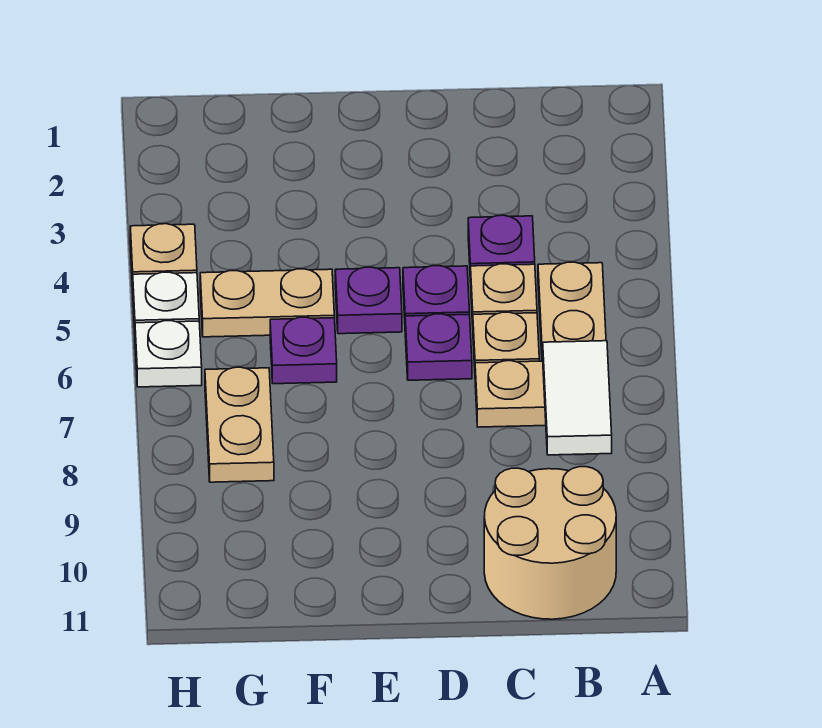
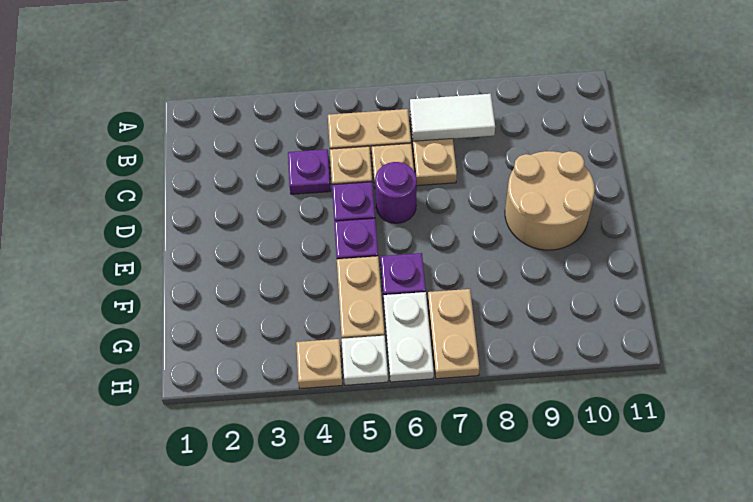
tan round brick B10:C11 level 1 -> tan round brick D9:E10 level 1
purple plate D6 level 1 -> purple round brick D6 level 1
tan plate G7:G8 level 1 -> tan plate G7:H7 level 1
white plate H6 level 1 -> white plate G6:H6 level 1

